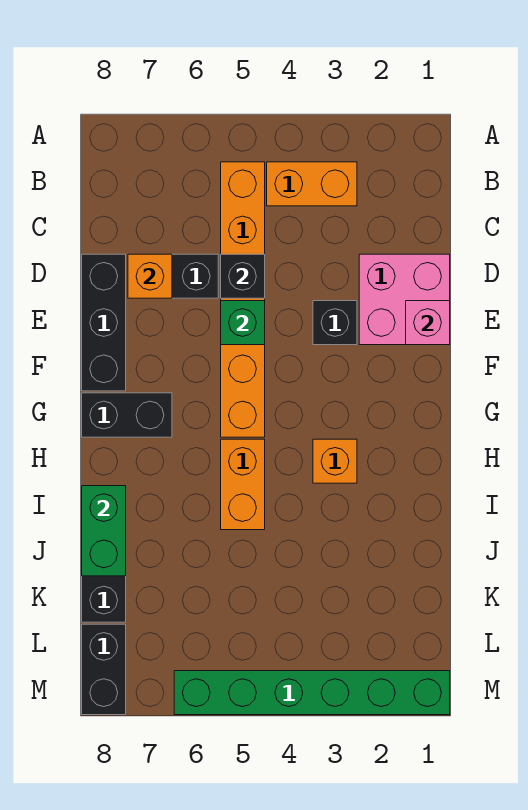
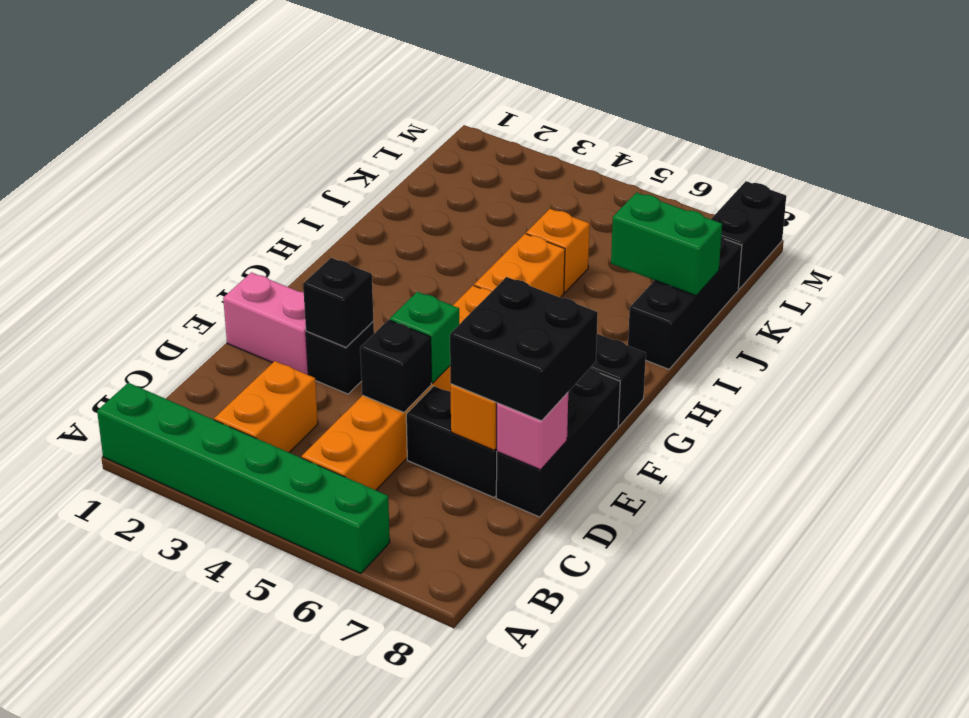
orange brick B3:B4 level 1 -> orange brick B3:C3 level 1
pink brick D1:E2 level 1 -> pink brick E1:E2 level 1
none -> black brick D7:E8 level 3
pink brick E1 level 2 -> pink brick D8 level 2
none -> black brick E3 level 2
orange brick H3 level 1 -> orange brick J5 level 1
green brick I8:J8 level 2 -> green brick J7:J8 level 2
green brick M1:M6 level 1 -> green brick A1:A6 level 1

